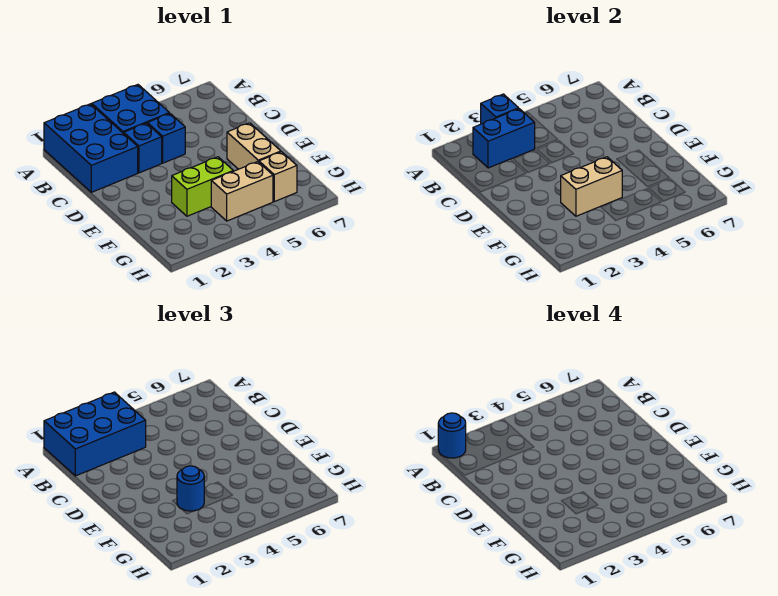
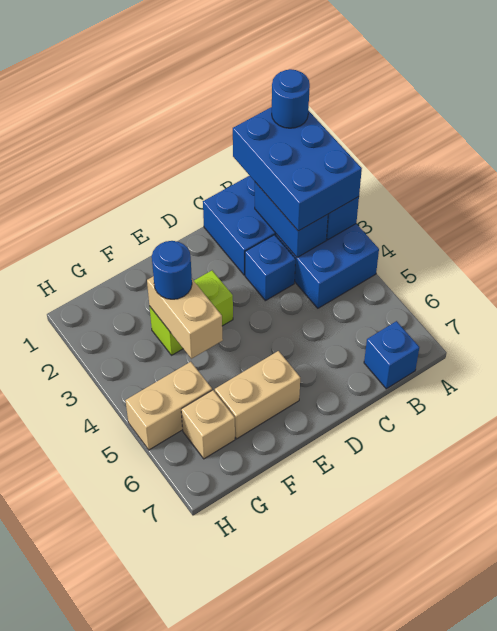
blue brick C4 level 1 -> blue brick B7 level 1
lime brick F3:F4 level 1 -> lime brick E3:F3 level 1
tan brick G4:G5 level 1 -> tan brick G5:H5 level 1

